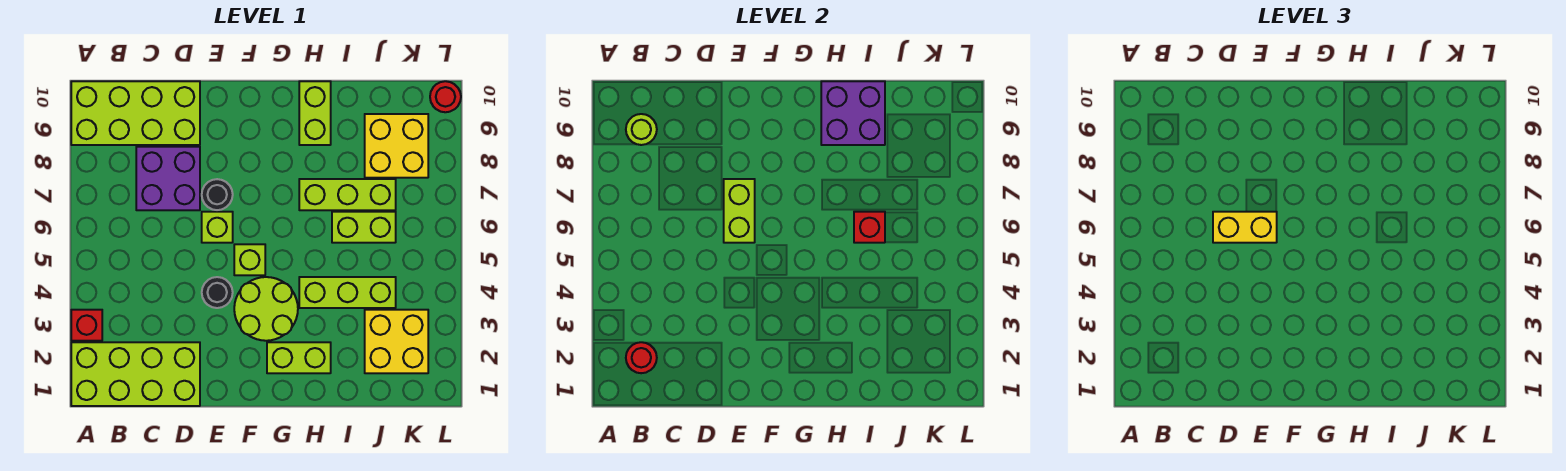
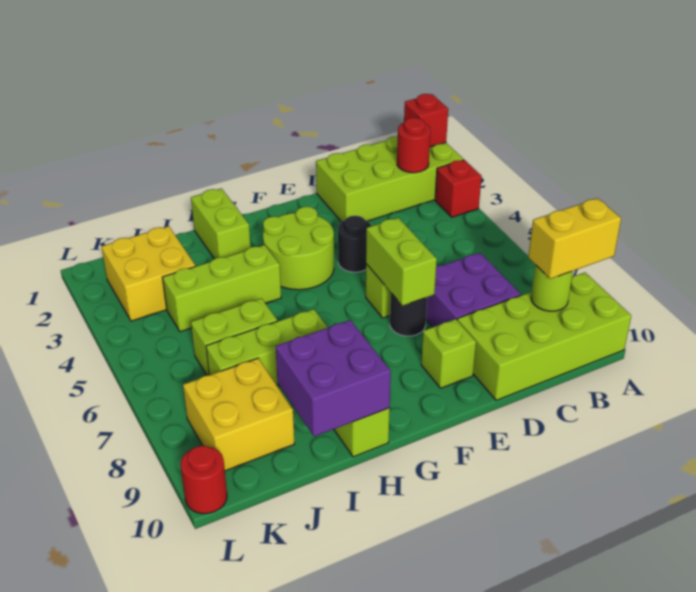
yellow brick D6:E6 level 3 -> yellow brick A9:B9 level 3
lime brick F5 level 1 -> lime brick E9 level 1
lime brick G2:H2 level 1 -> lime brick H1:H2 level 1
red brick I6 level 2 -> red brick A1 level 2

